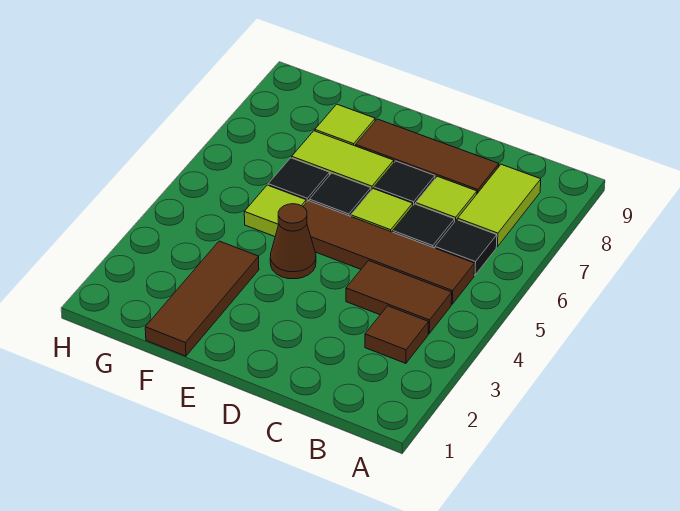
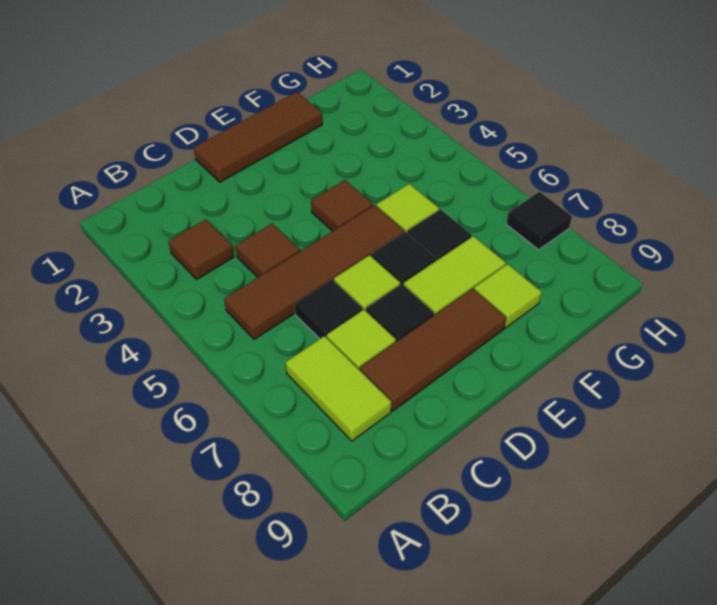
brown tile B4:C4 level 1 -> brown tile C4 level 1
black tile B6 level 1 -> black tile H7 level 1
brown cone E4 level 1 -> brown tile E4 level 1
brown tile F1:F3 level 1 -> brown tile D1:F1 level 1

